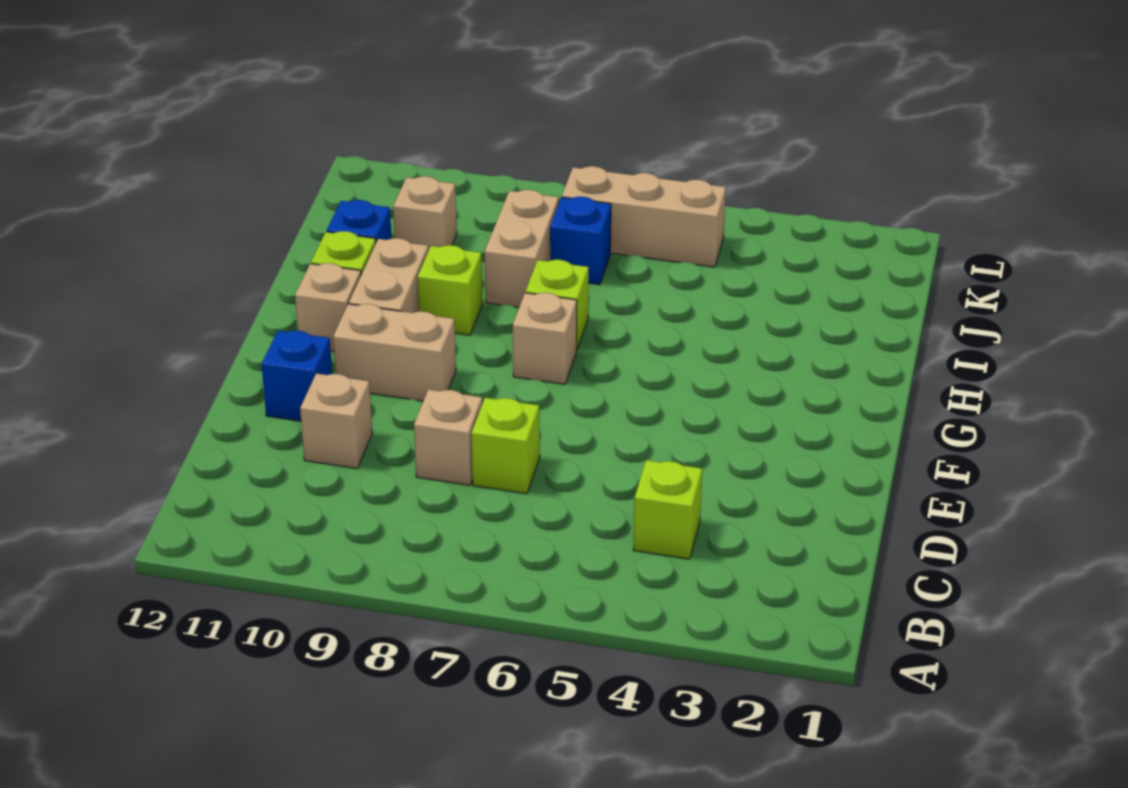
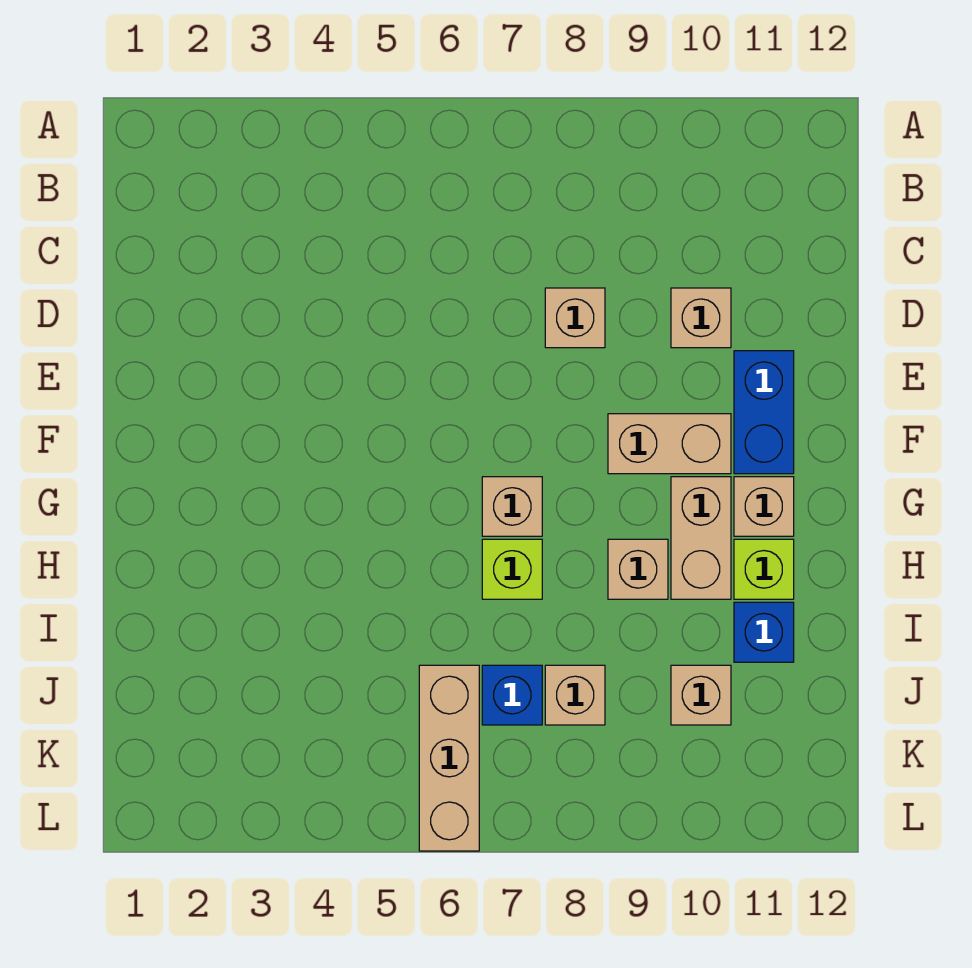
lime brick C4 level 1 -> none
lime brick D7 level 1 -> none
blue brick E11 level 1 -> blue brick E11:F11 level 1
lime brick H9 level 1 -> tan brick H9 level 1
tan brick I8:J8 level 1 -> tan brick J8 level 1
tan brick K5:K7 level 1 -> tan brick J6:L6 level 1

